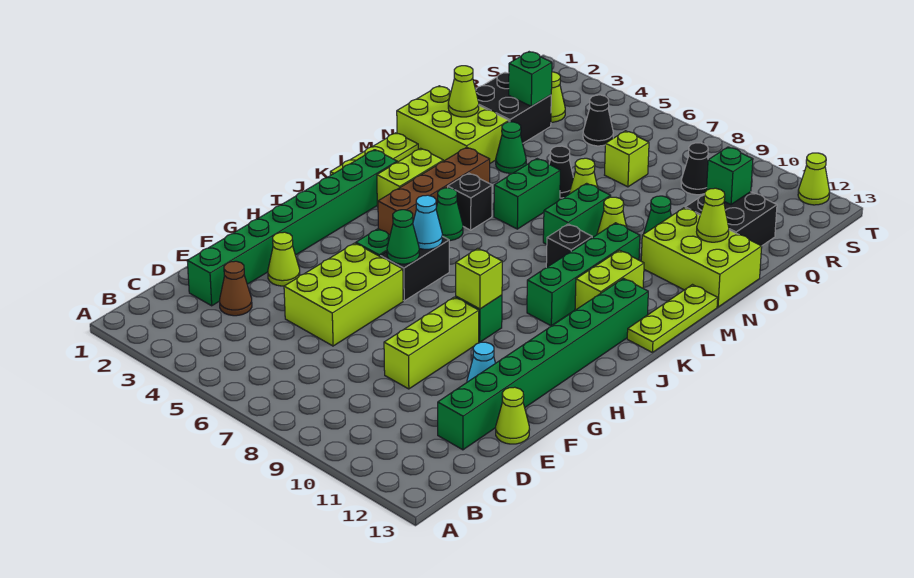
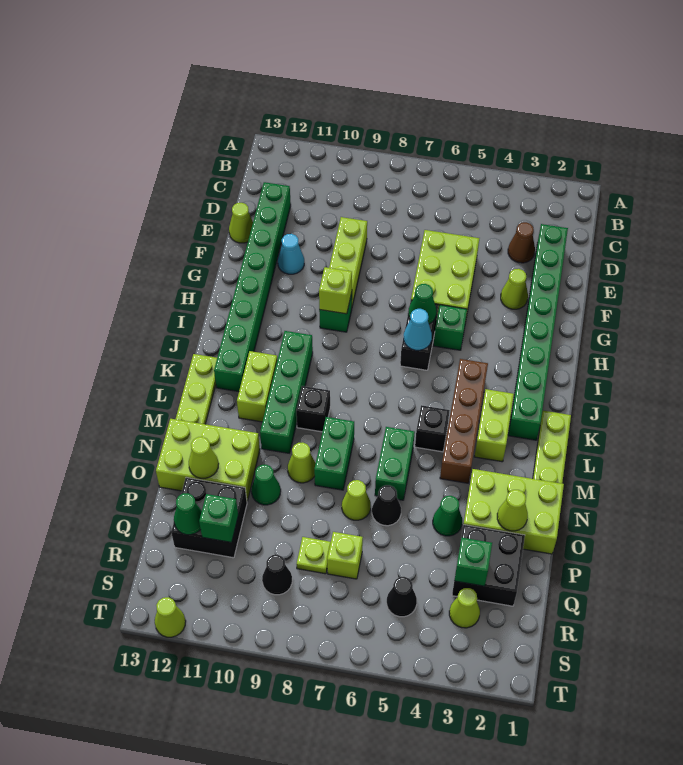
green cone K5 level 1 -> green cone Q12 level 2
none -> lime plate Q8 level 1

